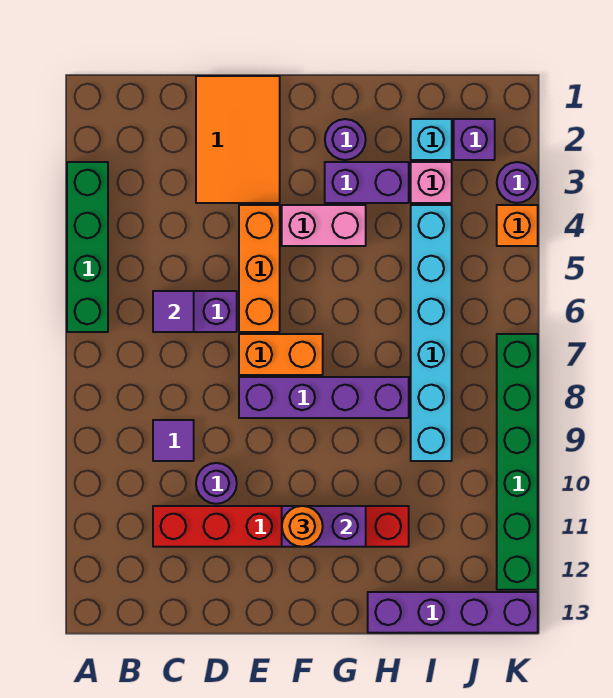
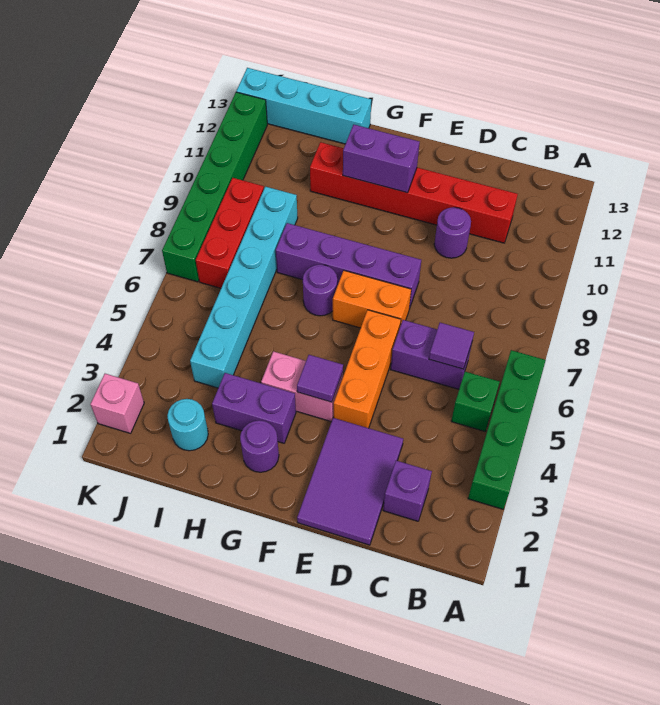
none -> green brick B5 level 1
purple tile C9 level 1 -> purple tile F4 level 2
orange tile D1:E3 level 1 -> purple tile D1:E3 level 1
orange round brick F11 level 3 -> none
purple brick H13:K13 level 1 -> cyan brick H13:K13 level 1
cyan brick I2 level 1 -> cyan round brick I2 level 1
pink brick I3 level 1 -> pink brick K2 level 1
purple brick J2 level 1 -> purple brick C2 level 1
none -> red brick J7:J9 level 1
purple round brick K3 level 1 -> purple round brick G7 level 1
orange brick K4 level 1 -> none

